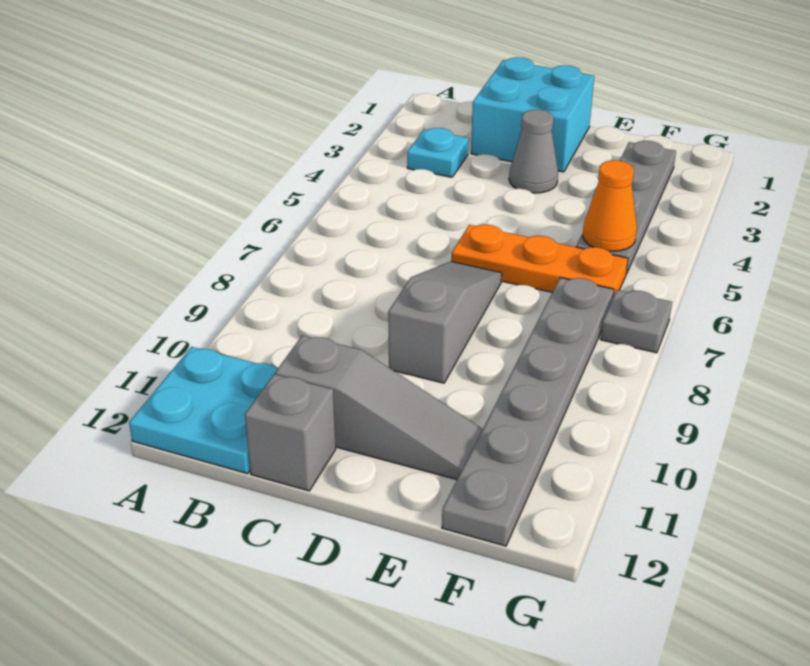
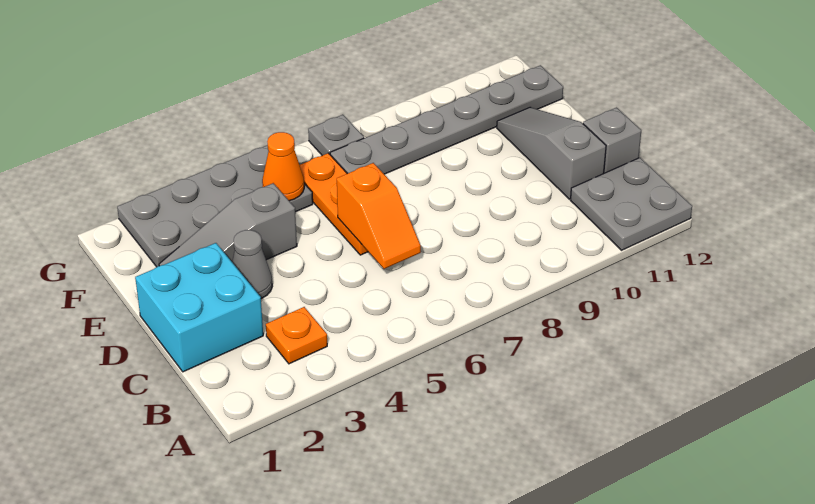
cyan plate A11:B12 level 1 -> grey plate A11:B12 level 1
cyan plate B3 level 1 -> orange plate B3 level 1
none -> orange slope C6:D6 level 2 top D
grey slope D7:D9 level 1 top 9 -> grey slope E2:E4 level 1 top 4
grey plate F2:F5 level 1 -> grey plate F2:G5 level 1

